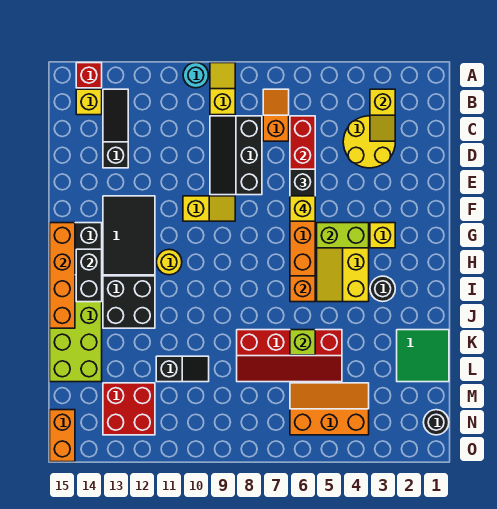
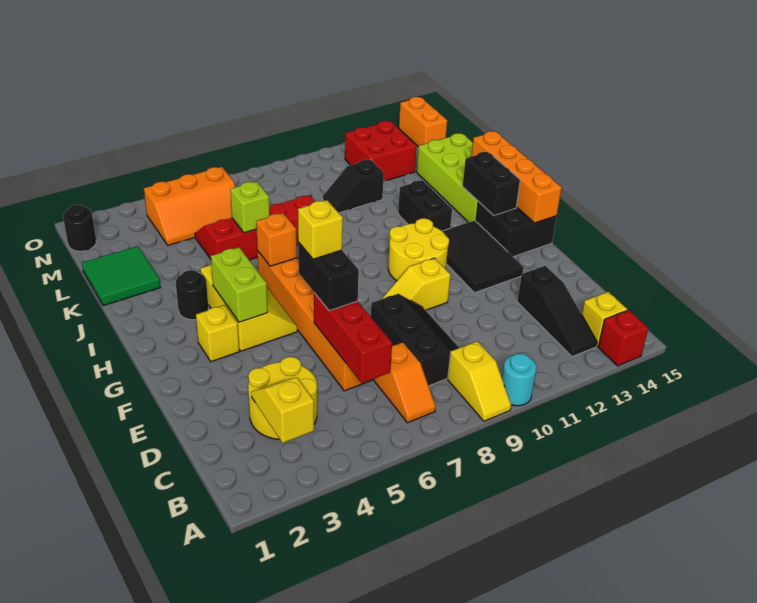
lime brick G4:G5 level 2 -> lime brick G4:H4 level 2
yellow round brick H11 level 1 -> yellow round brick G10:H11 level 1
black brick I12:J13 level 1 -> black brick I12:J12 level 1

